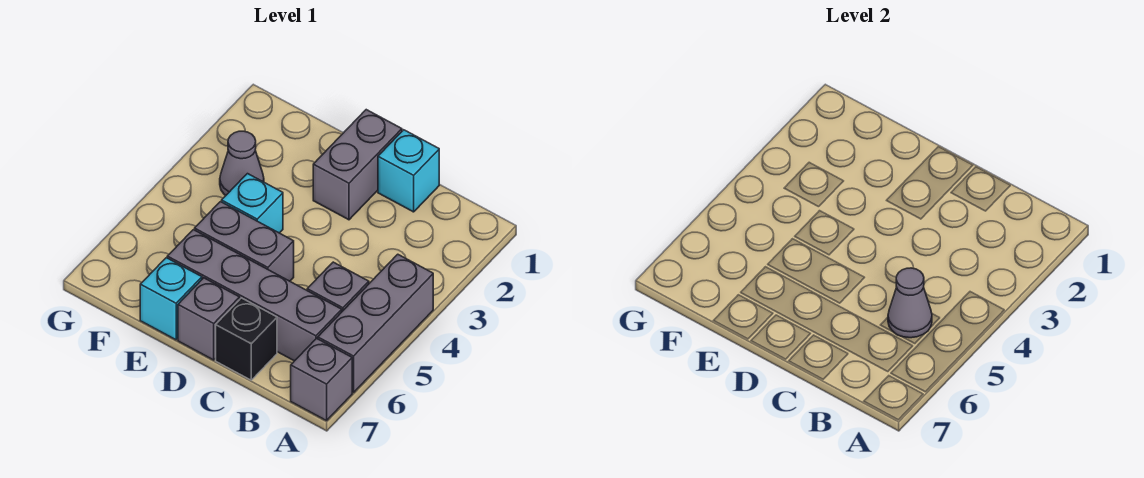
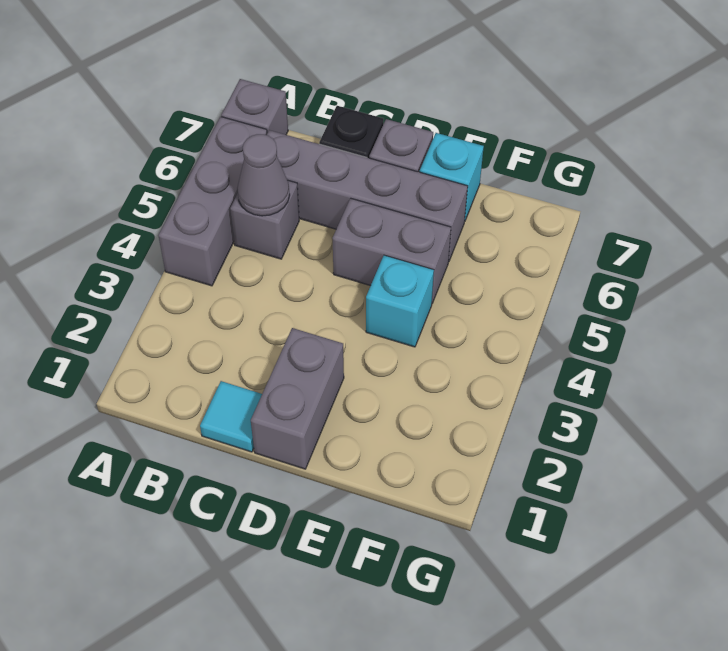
cyan brick C1 level 1 -> cyan tile C1 level 1
grey cone F3 level 1 -> none

